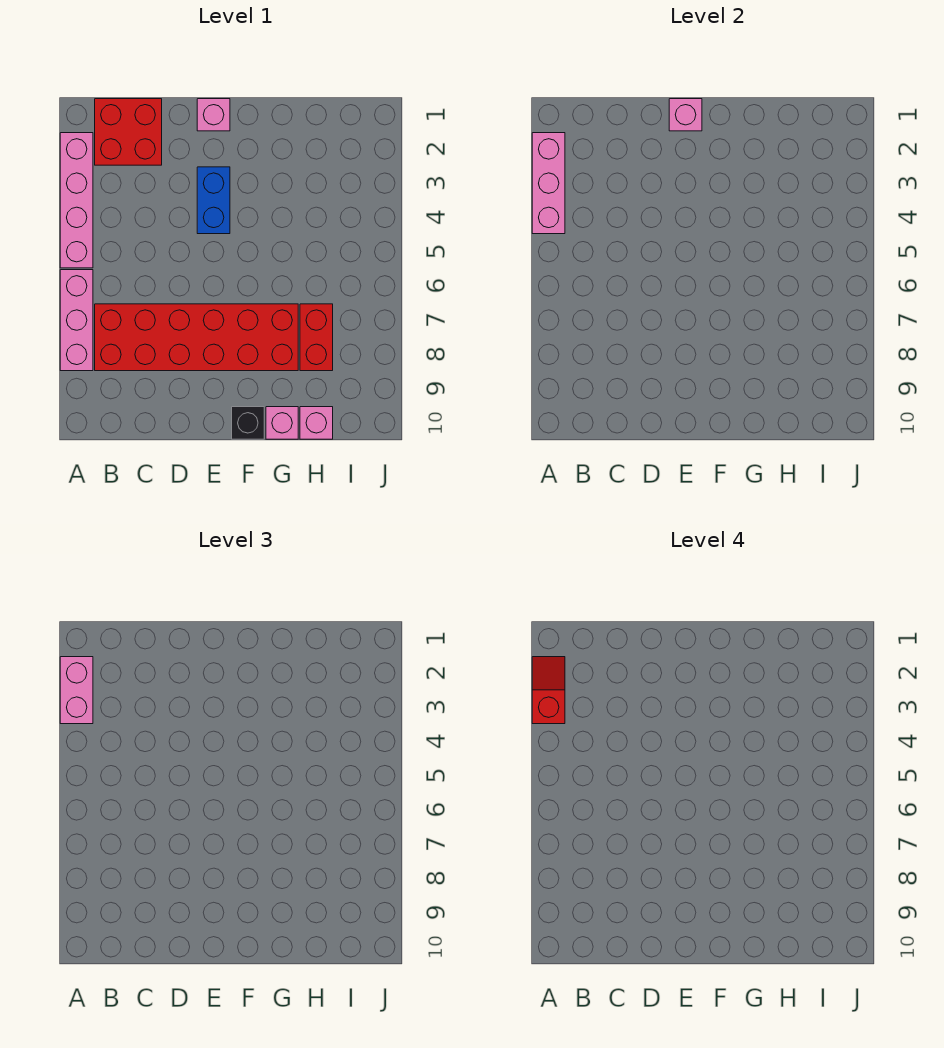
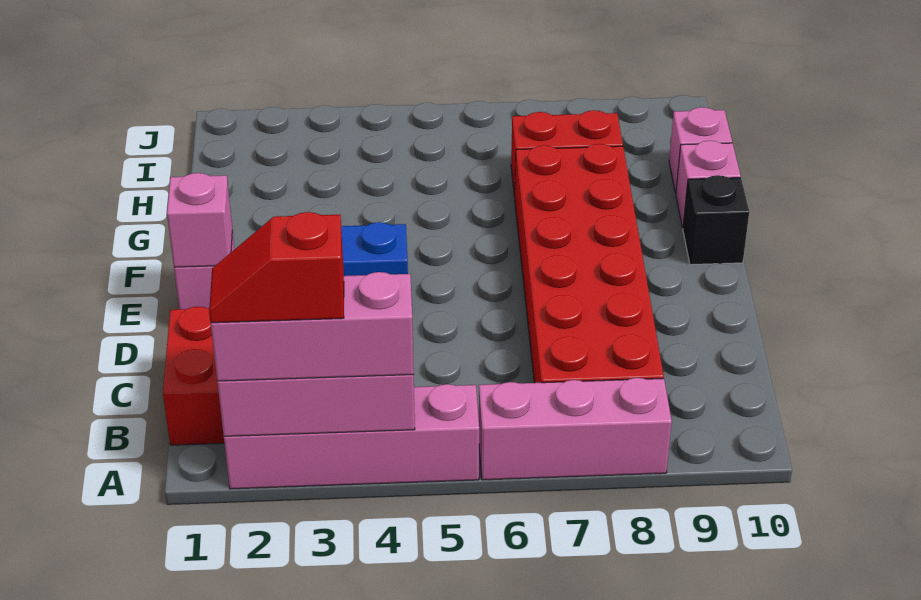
pink brick A2:A3 level 3 -> pink brick A2:A4 level 3

